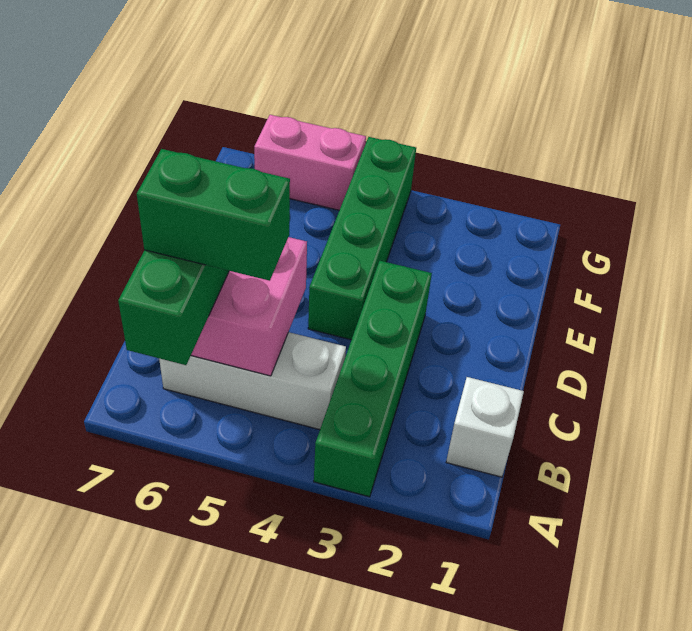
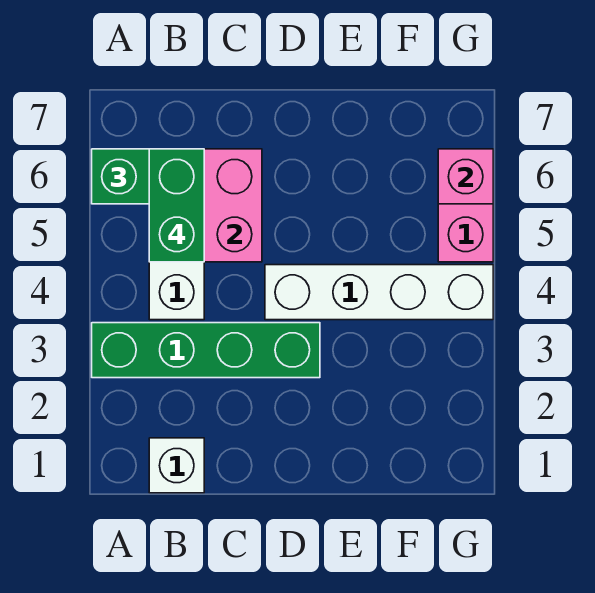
green brick D4:G4 level 1 -> white brick D4:G4 level 1
none -> pink brick G6 level 2

